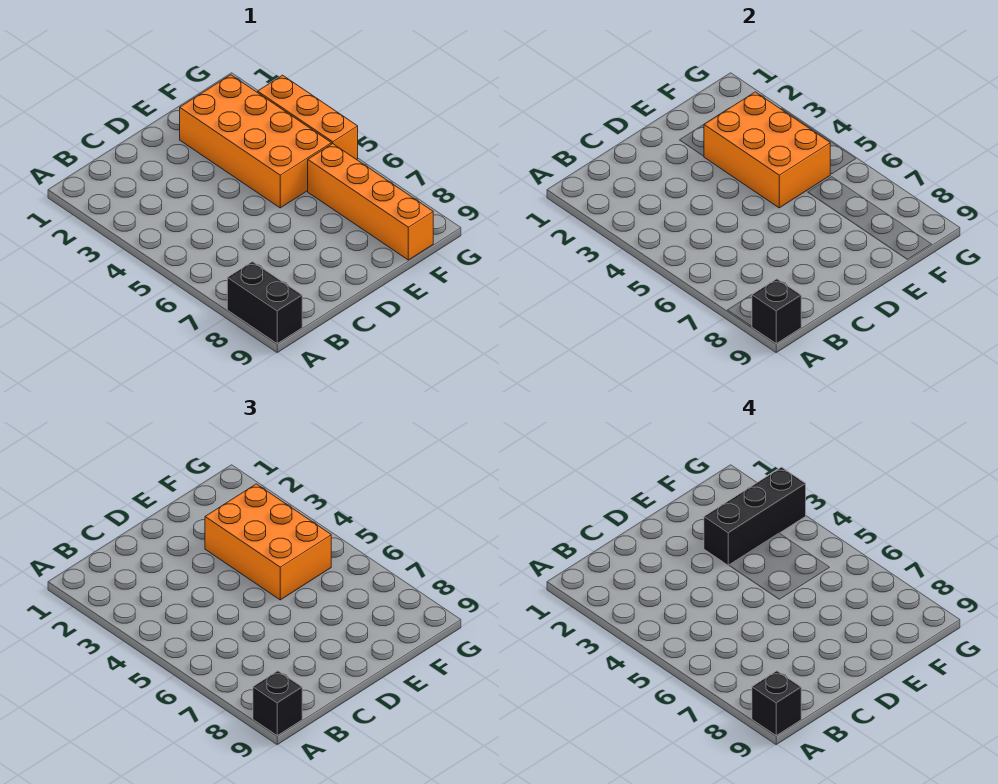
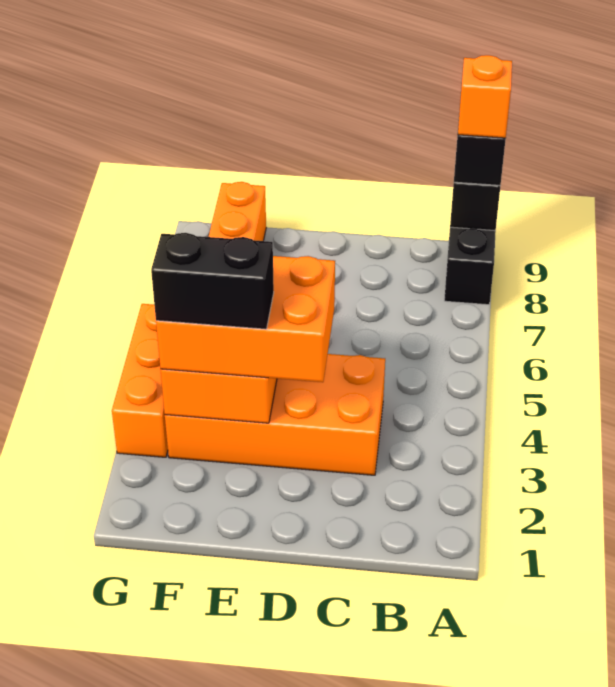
black brick A9 level 4 -> orange brick A9 level 4
orange brick E2:F5 level 1 -> orange brick C3:F4 level 1
orange brick E3:F5 level 3 -> orange brick D3:F4 level 3
black brick E3:G3 level 4 -> black brick E3:F3 level 4

